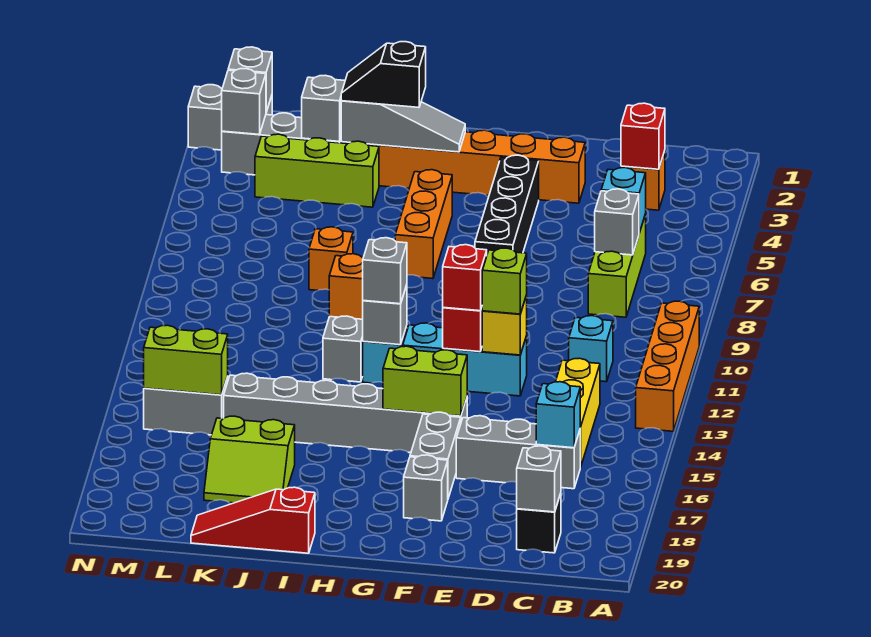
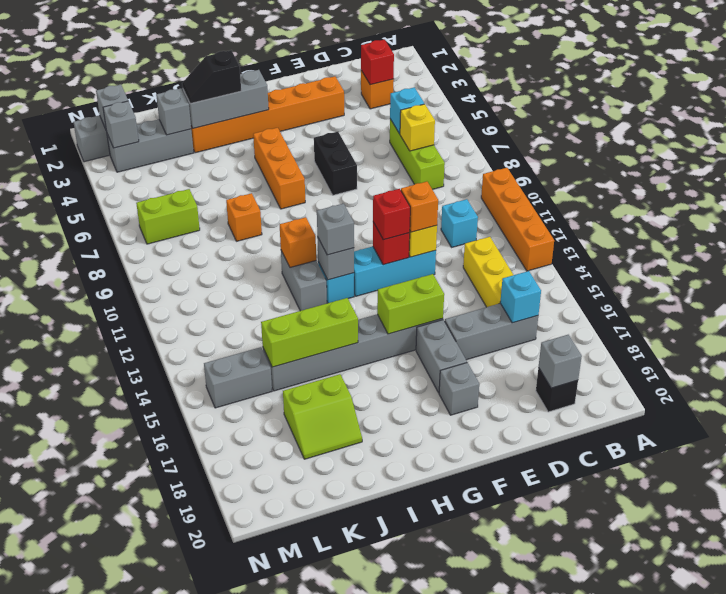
grey brick C7 level 2 -> yellow brick C7 level 2
lime brick E12 level 3 -> orange brick E12 level 3
black brick F4:F7 level 1 -> black brick F6:F7 level 1
grey slope H3:J3 level 2 top J -> grey brick H3:J3 level 2
red slope I20:K20 level 1 top I -> none
lime brick J4:L4 level 1 -> lime brick I15:K15 level 2
lime brick L15:M15 level 2 -> lime brick L7:M7 level 1

